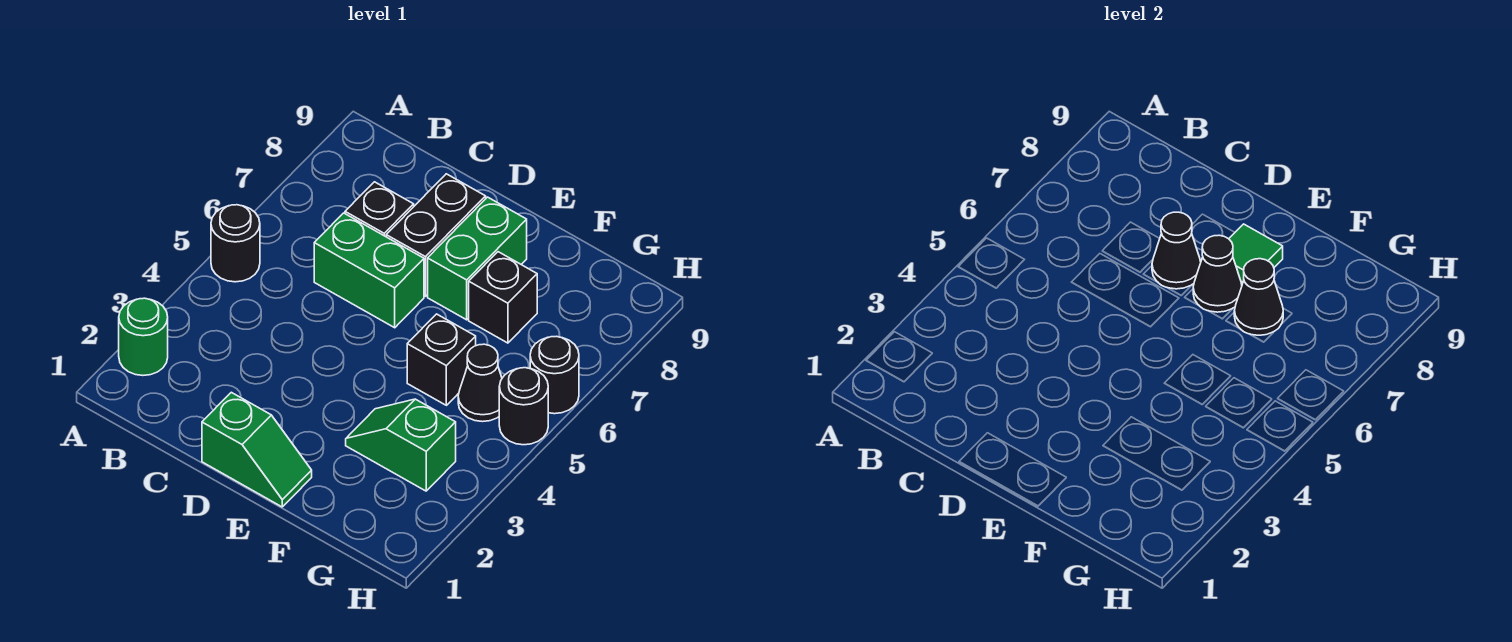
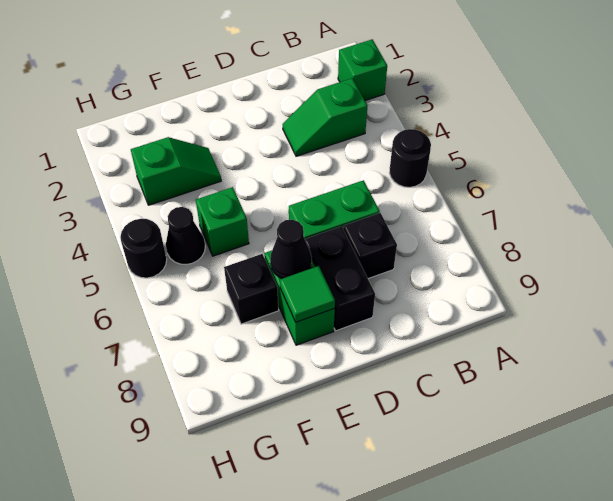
green round brick A2 level 1 -> green brick A2 level 1
green slope D1:E1 level 1 top D -> green slope B3:C3 level 1 top B
black cone D7 level 2 -> none
black brick F5 level 1 -> green brick F5 level 1
black cone F7 level 2 -> none
black round brick H6 level 1 -> none

